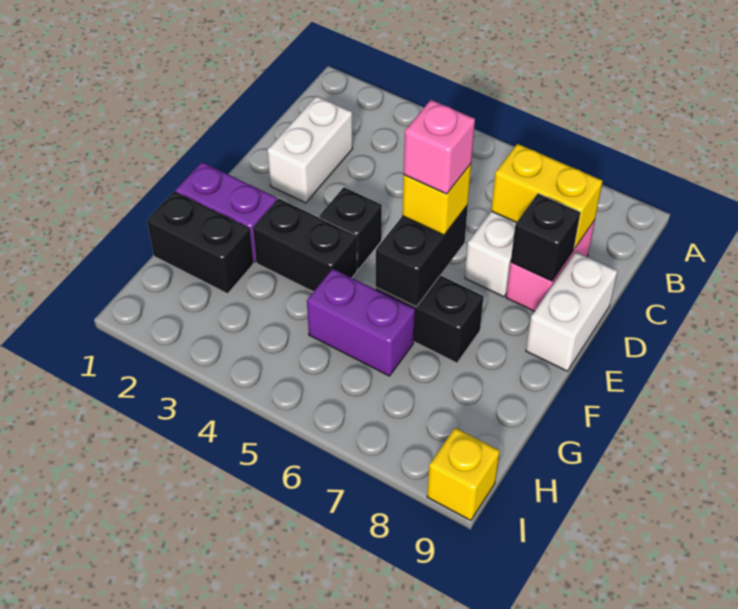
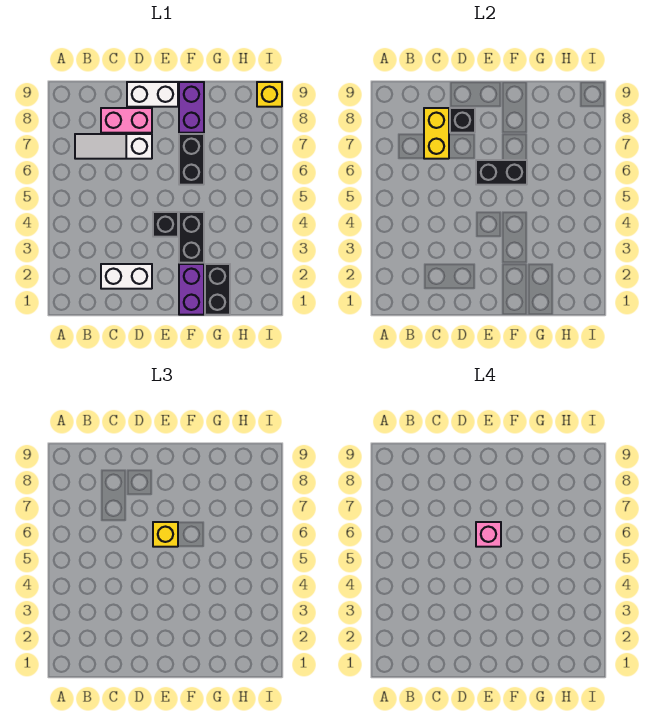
purple brick G5:G6 level 1 -> purple brick F8:F9 level 1

